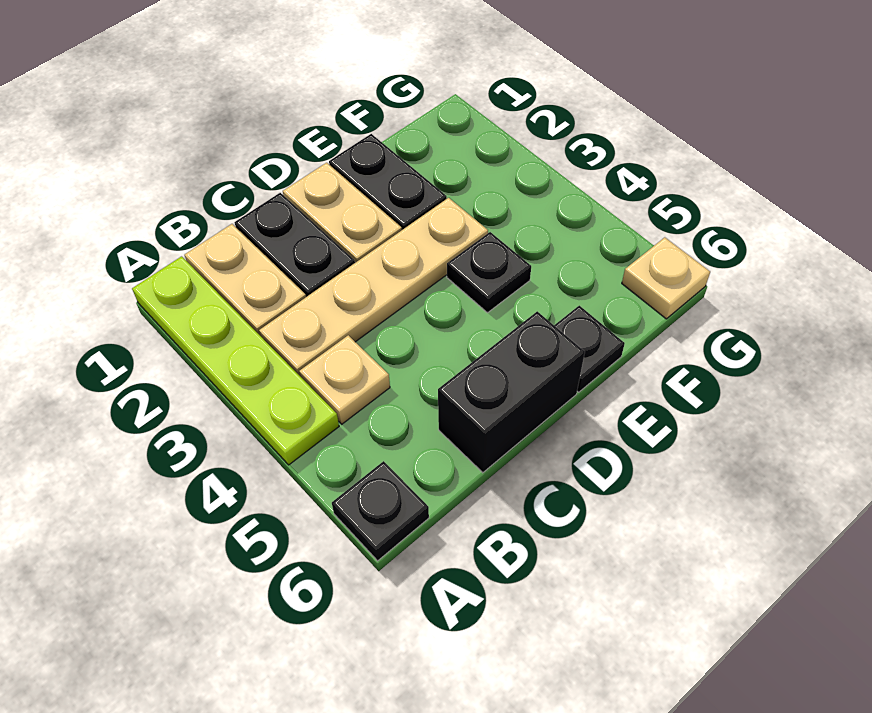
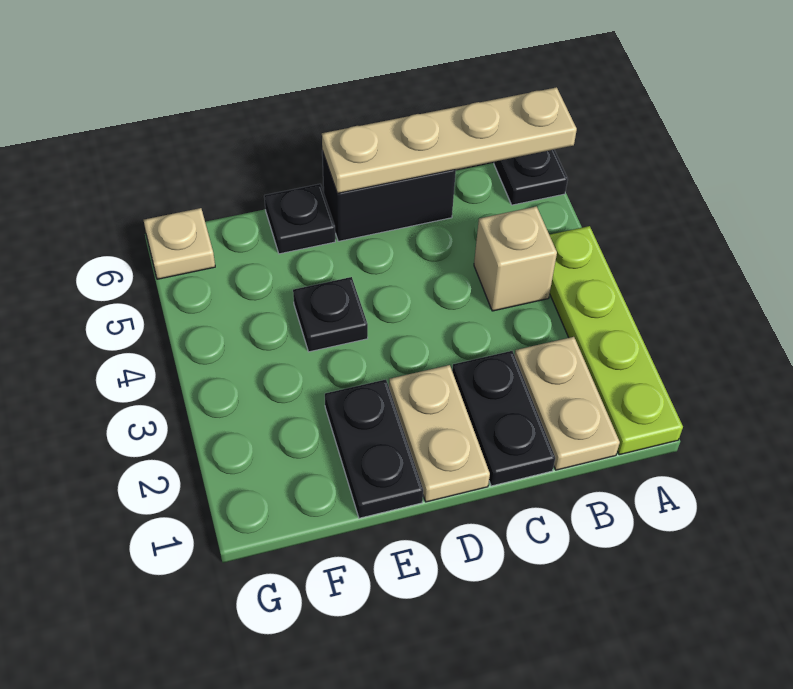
tan plate B3:E3 level 1 -> tan plate A6:D6 level 2
tan plate B4 level 1 -> tan brick B4 level 1

